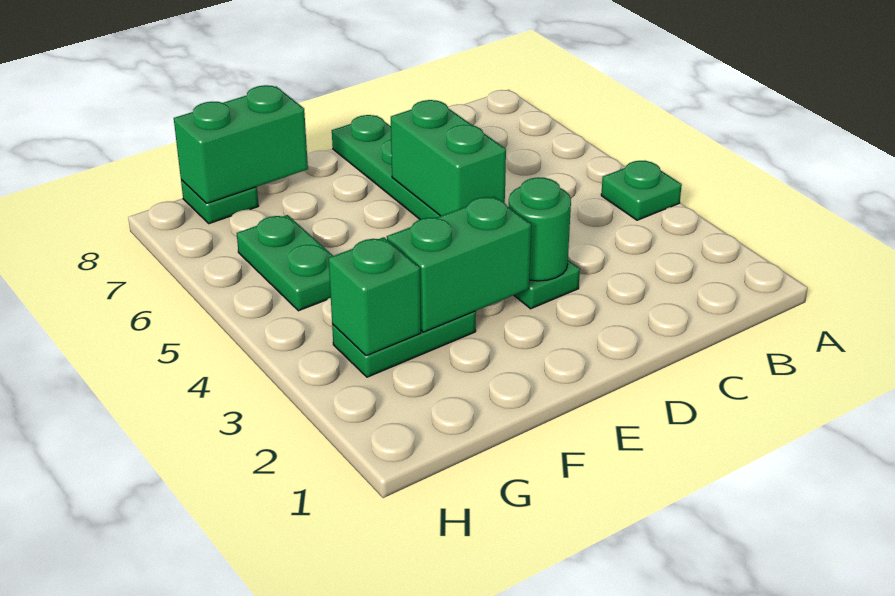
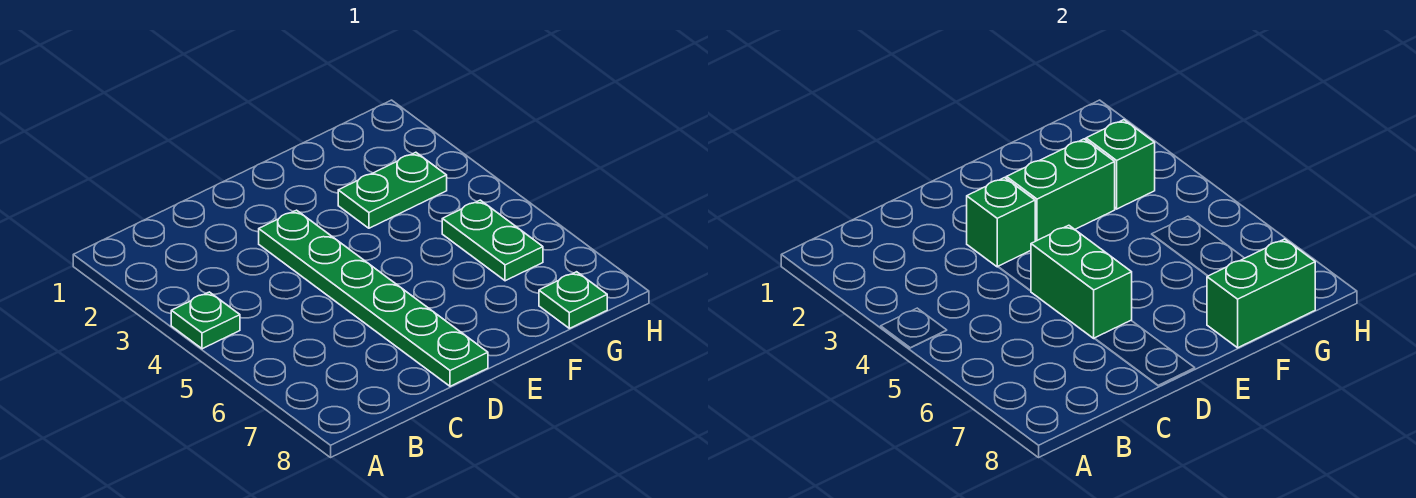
green round brick D3 level 2 -> green brick D3 level 2

